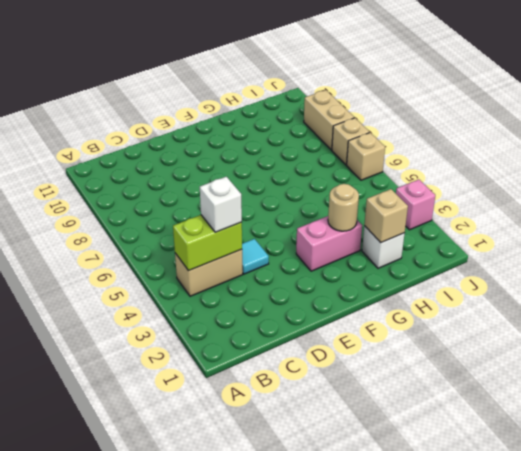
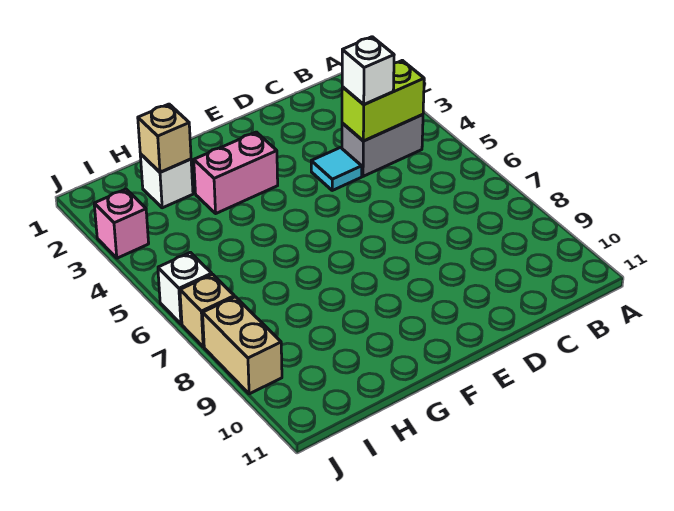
tan brick B4:C4 level 1 -> grey brick B4:C4 level 1
tan round brick G3 level 2 -> none
tan brick J6 level 1 -> white brick J6 level 1

